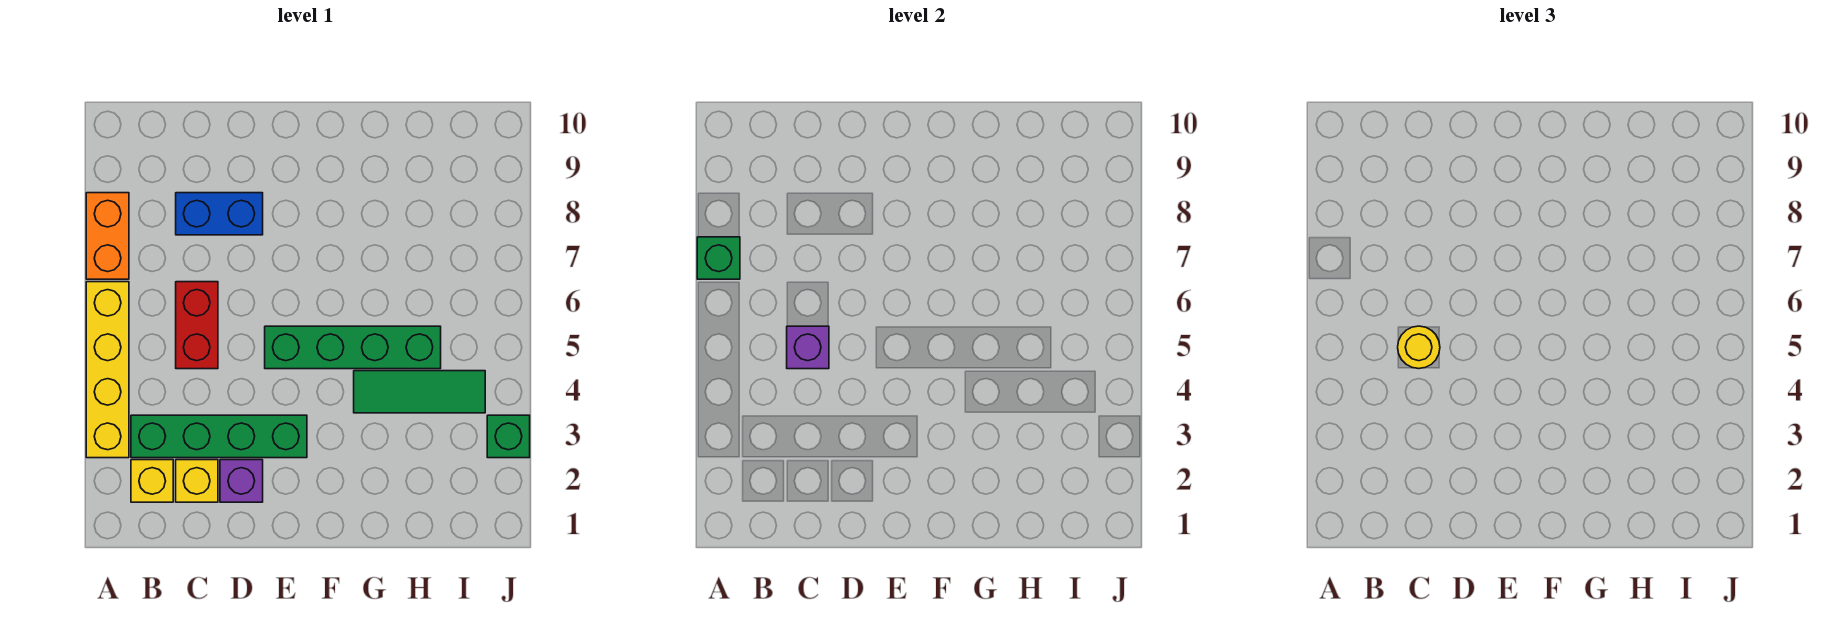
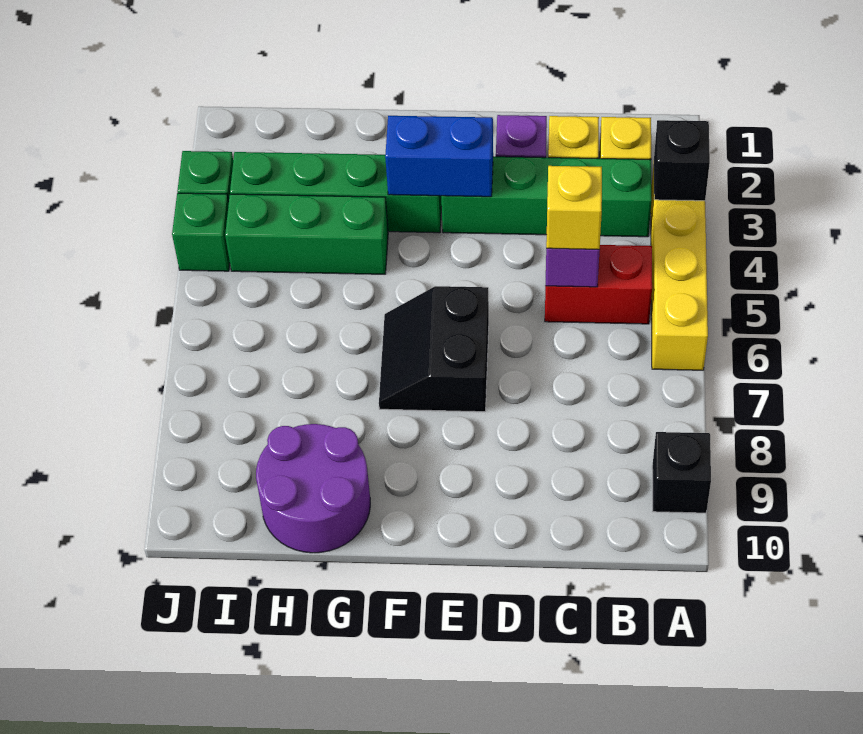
none -> black brick A3 level 2
orange brick A7:A8 level 1 -> none
green brick A7 level 2 -> green brick J4 level 1
none -> black brick A9 level 1
red brick C5:C6 level 1 -> red brick B5:C5 level 1
yellow round brick C5 level 3 -> yellow brick C5 level 3
blue brick C8:D8 level 1 -> blue brick E3:F3 level 2
green brick E5:H5 level 1 -> green brick F3:I3 level 1
none -> black slope E6:F7 level 1 top E
green tile G4:I4 level 1 -> green brick G4:I4 level 1
none -> purple round brick G9:H10 level 1

